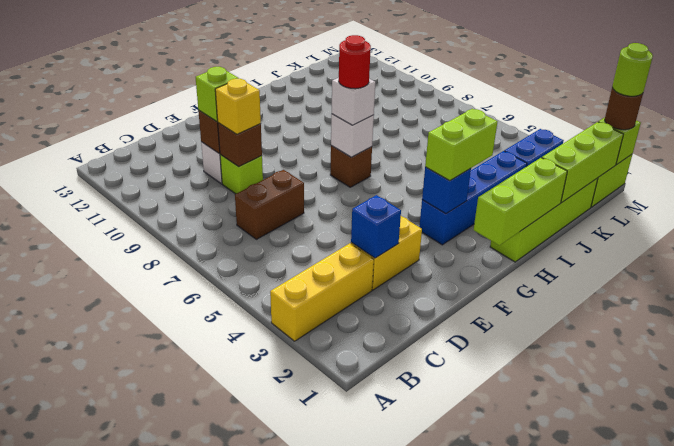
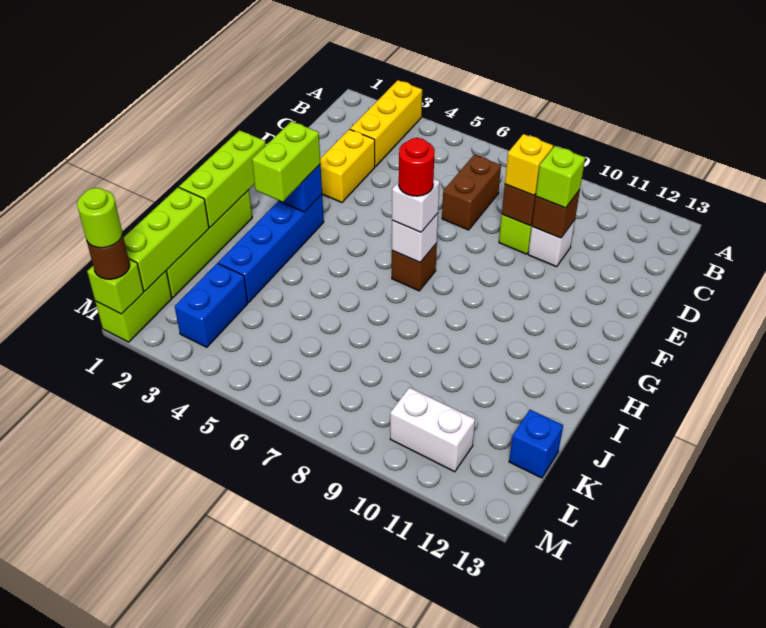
blue brick D3 level 2 -> blue brick K13 level 1
none -> white brick L10:L11 level 1

